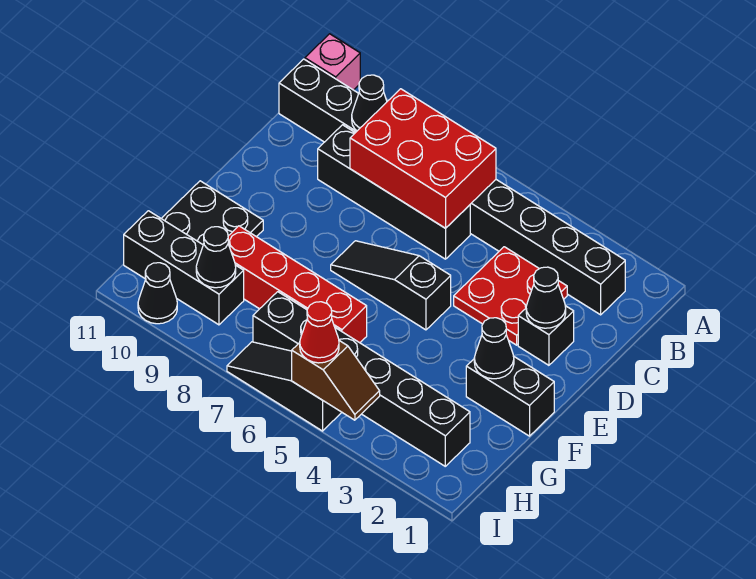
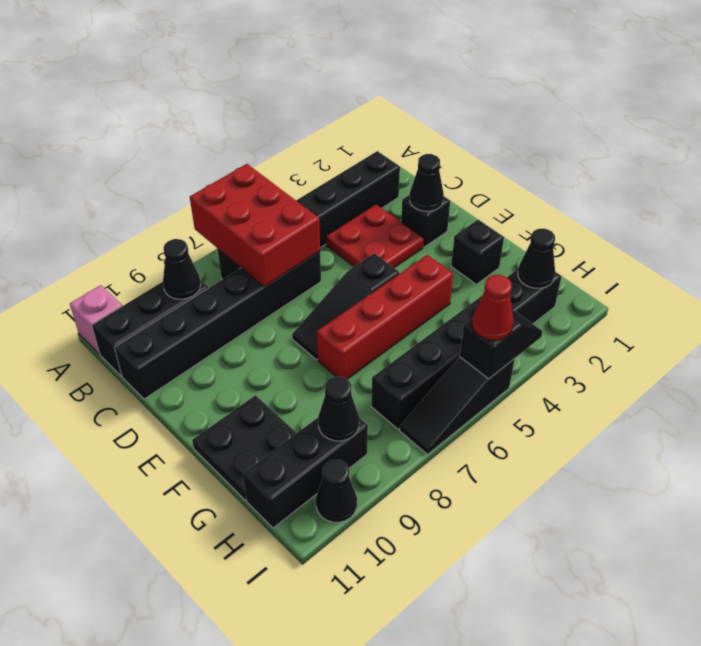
red brick B6:C8 level 2 -> red brick A6:C7 level 2
black brick C6:C9 level 1 -> black brick C6:C11 level 1
black brick F1:F2 level 1 -> black brick F2 level 1
black cone F2 level 2 -> black cone H2 level 2
red brick G6:G9 level 1 -> red brick F4:F7 level 1
brown slope I4:I5 level 2 top 5 -> black slope I4:I5 level 2 top 5

